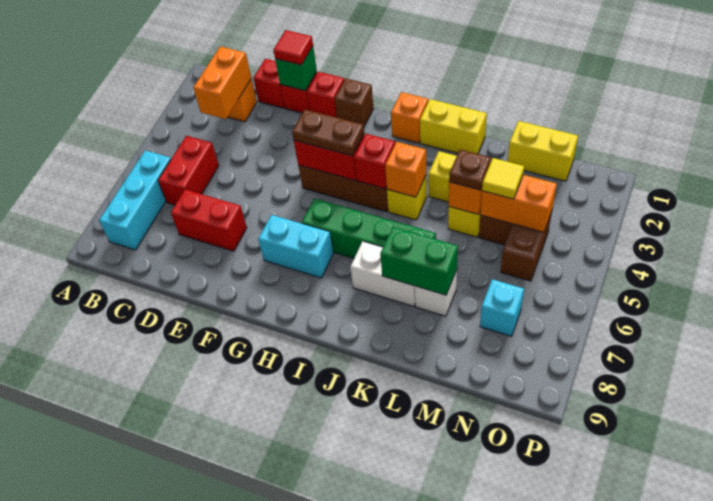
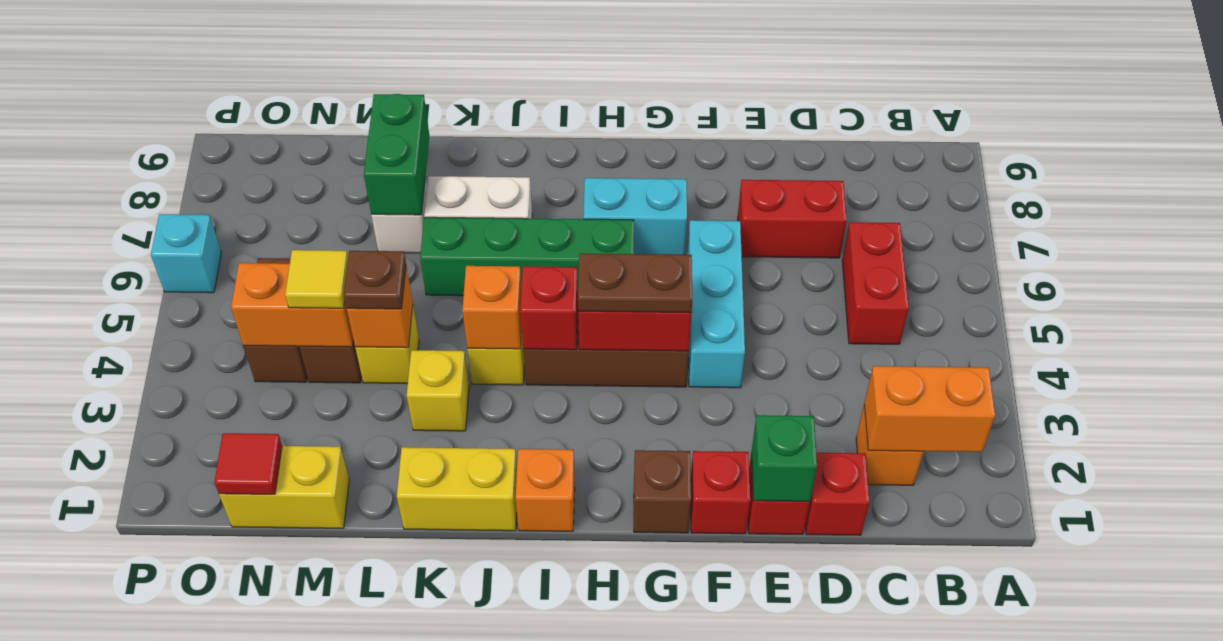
cyan brick B6:B8 level 1 -> cyan brick F4:F6 level 1
orange brick C2:C3 level 2 -> orange brick B2:C2 level 2
red tile E1 level 3 -> red tile N1 level 2
green brick K7:L7 level 2 -> green brick L7:L8 level 2
cyan brick N7 level 1 -> cyan brick P6 level 1

